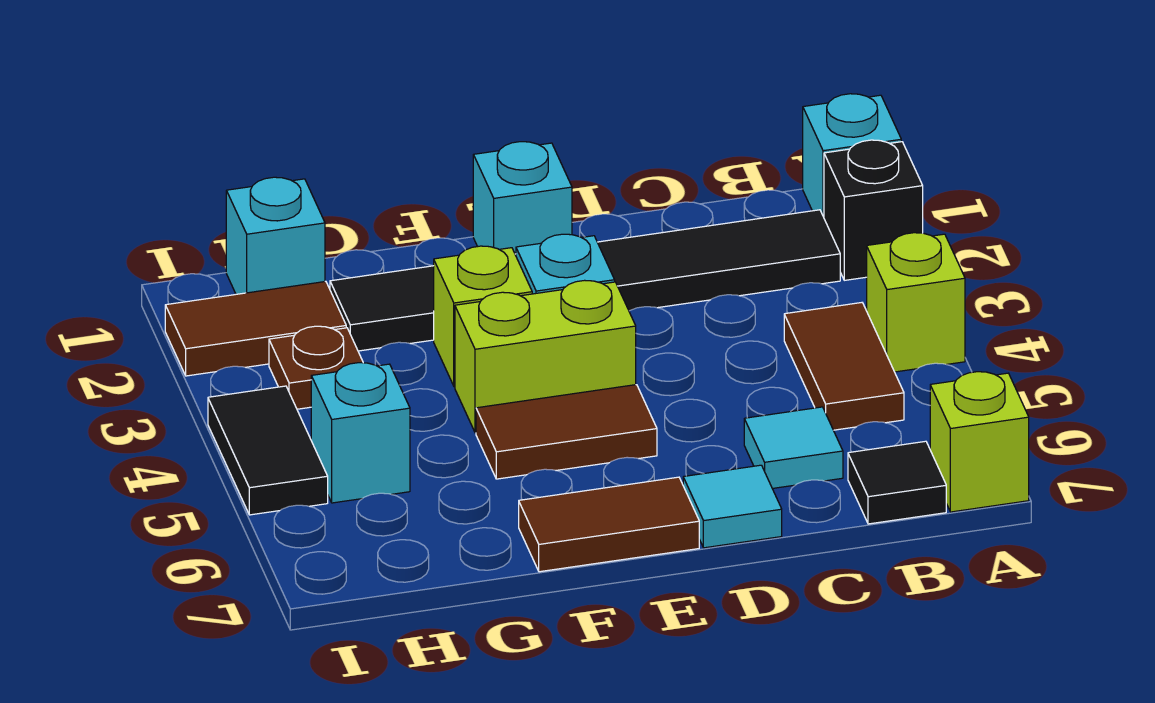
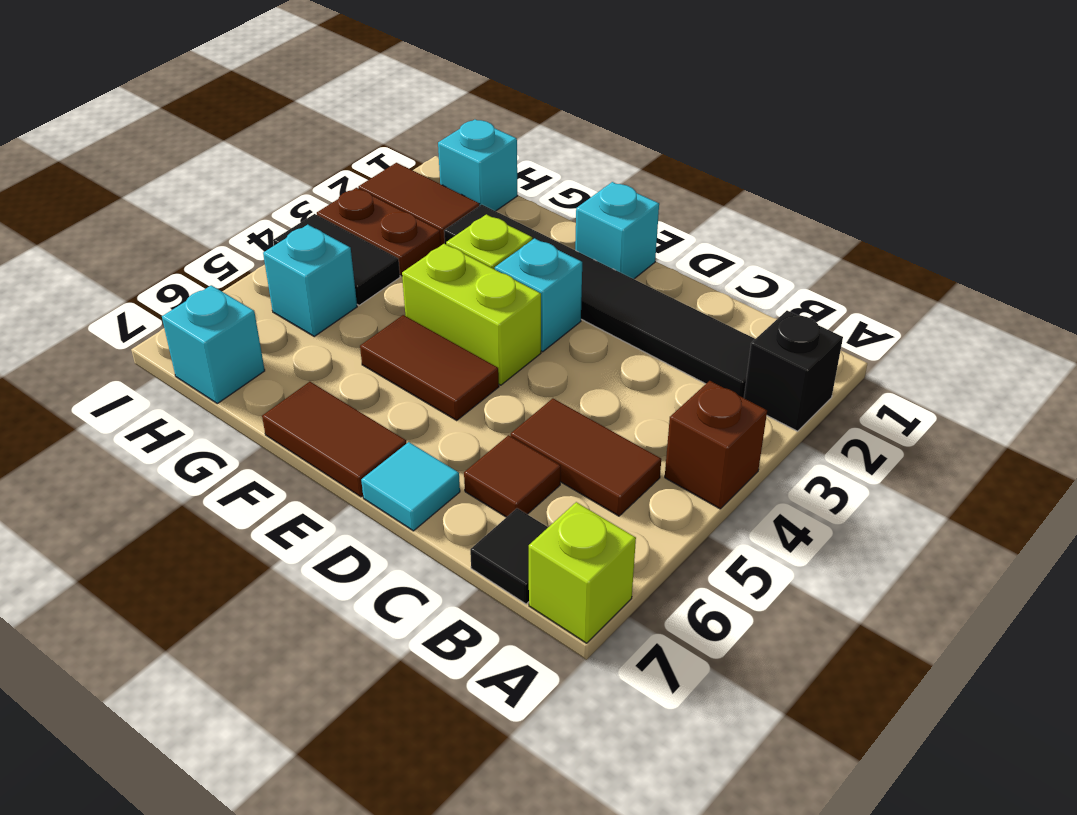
cyan brick A1 level 1 -> cyan brick H7 level 1
lime brick A4 level 1 -> brown brick A4 level 1
brown tile B4:B5 level 1 -> brown tile B5:C5 level 1
cyan tile C6 level 1 -> brown tile C6 level 1
brown plate H3 level 1 -> brown plate H3:I3 level 1
black tile I4:I5 level 1 -> black tile H4:I4 level 1

